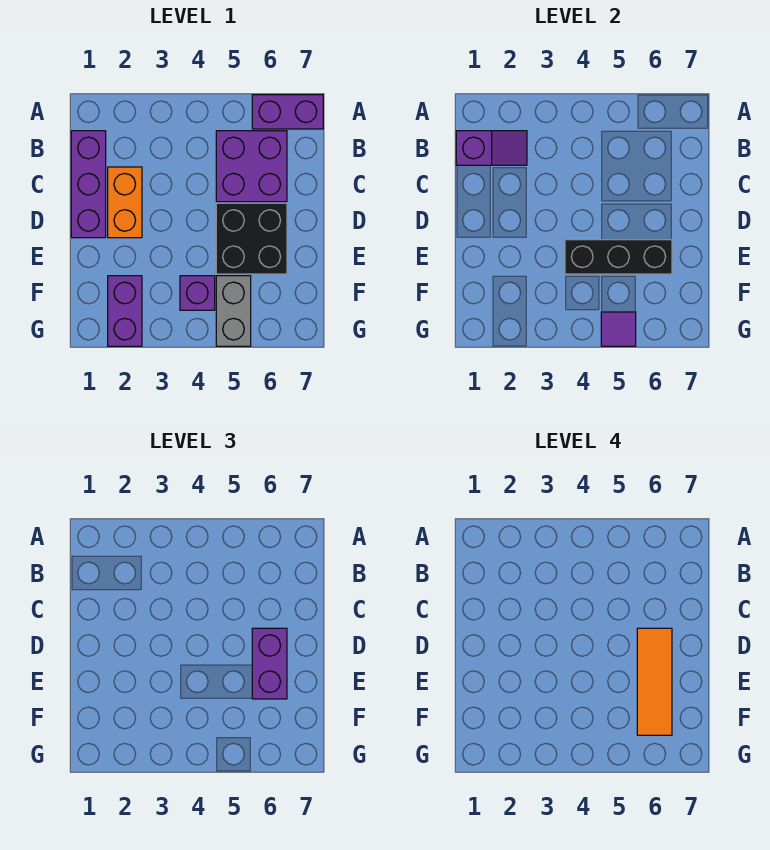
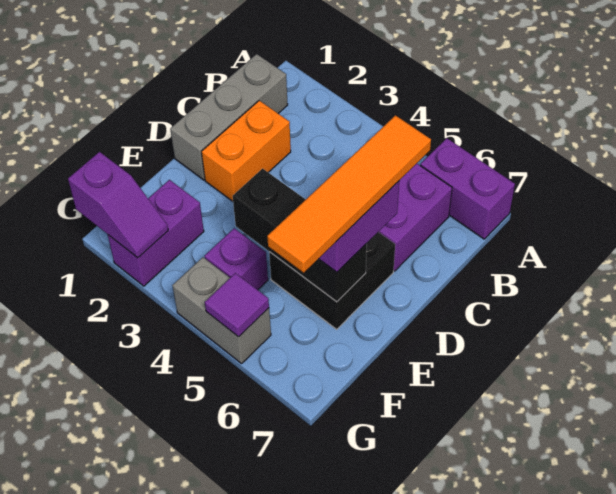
purple brick B1:D1 level 1 -> grey brick B1:D1 level 1
purple slope B1:B2 level 2 top 1 -> purple slope G1:G2 level 2 top 1
orange tile D6:F6 level 4 -> orange tile C6:F6 level 4
grey brick F5:G5 level 1 -> grey brick G4:G5 level 1

